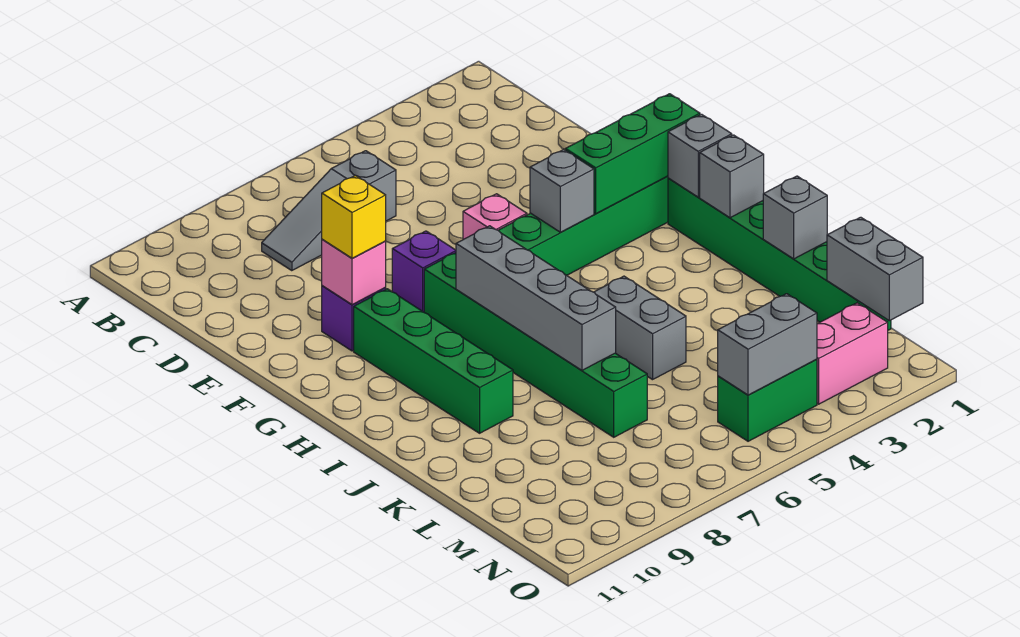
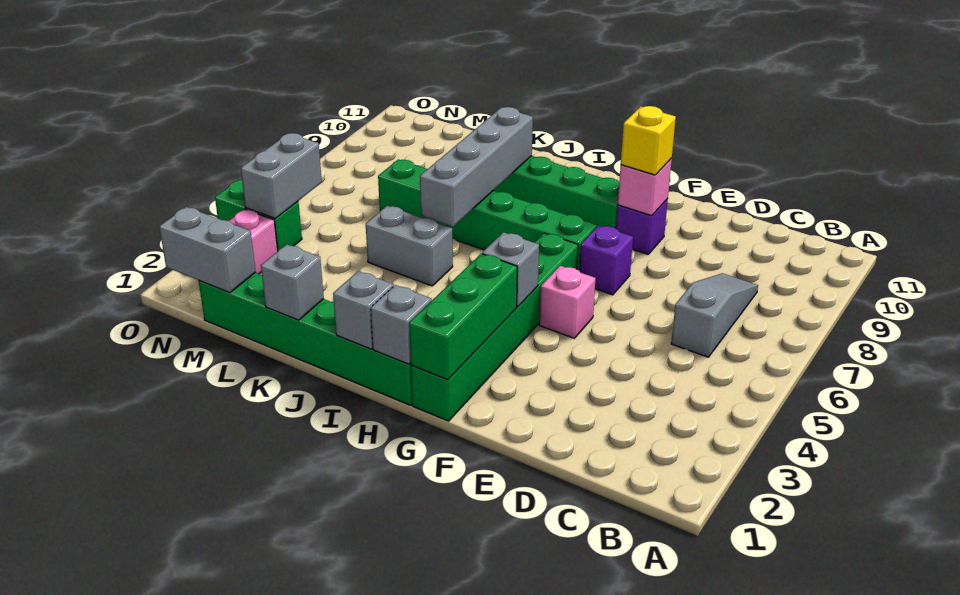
grey brick H7:K7 level 2 -> grey brick J6:J9 level 2
green brick N4:N5 level 1 -> green brick N4:O4 level 1

